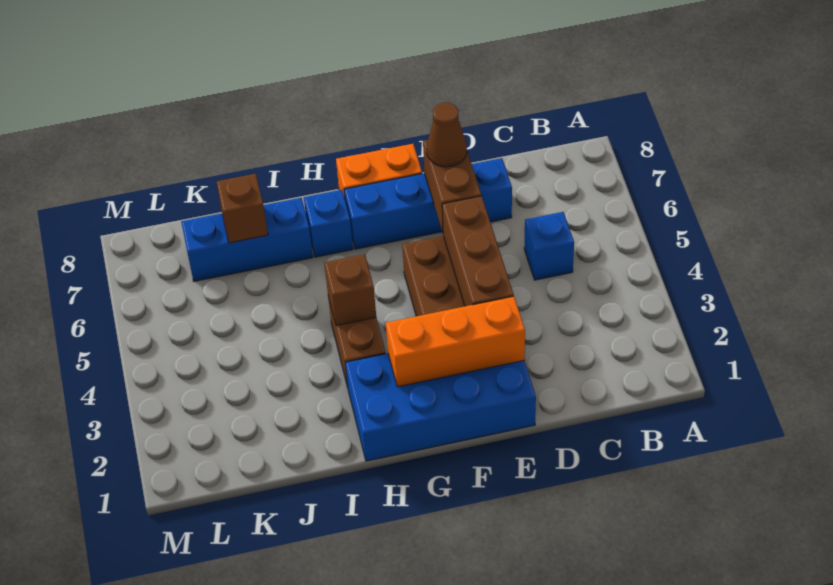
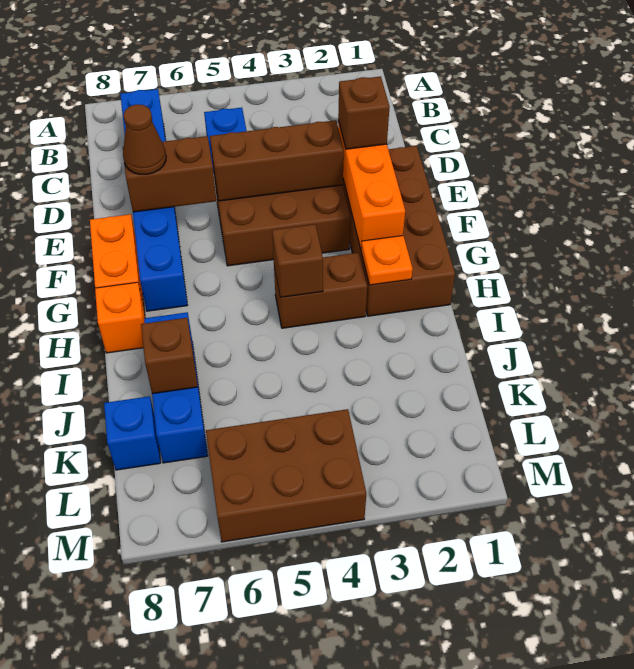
blue brick D7:G7 level 1 -> blue brick B7:G7 level 1
blue brick E1:H2 level 1 -> brown brick E1:H2 level 1
none -> brown brick E2 level 3
none -> orange plate H2 level 2
blue brick H7 level 1 -> blue brick K8 level 1
none -> orange brick H8 level 1
none -> brown brick L4:M6 level 1

